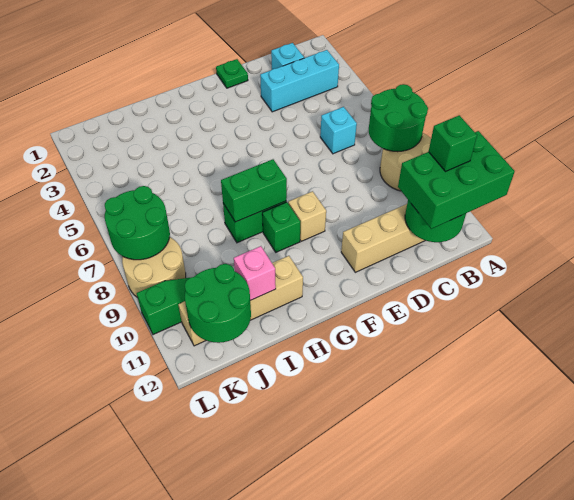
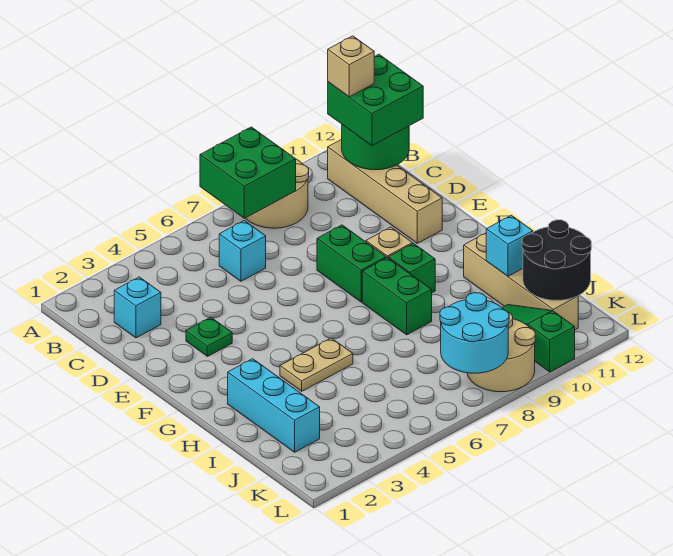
green round brick A7:B8 level 2 -> green brick A7:B8 level 2
green brick A11:C12 level 3 -> green brick B11:C12 level 3
cyan brick B3:D3 level 1 -> cyan brick H2:J2 level 1
green brick B11 level 4 -> tan brick B11 level 4
green plate E1 level 1 -> green plate E3 level 1
green brick G8:H8 level 2 -> green brick E8:F8 level 1
none -> tan plate H4:H5 level 1
pink brick I11 level 2 -> cyan brick I11 level 2
green round brick J11:K12 level 2 -> black round brick J11:K12 level 2
green round brick K7:L8 level 2 -> cyan round brick K7:L8 level 2

